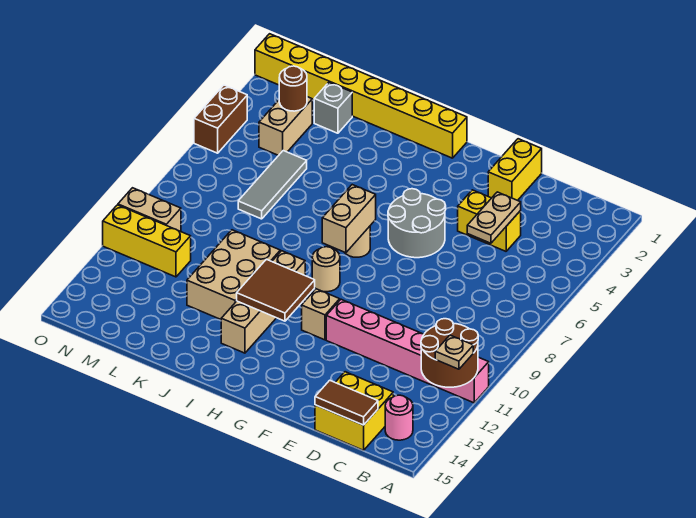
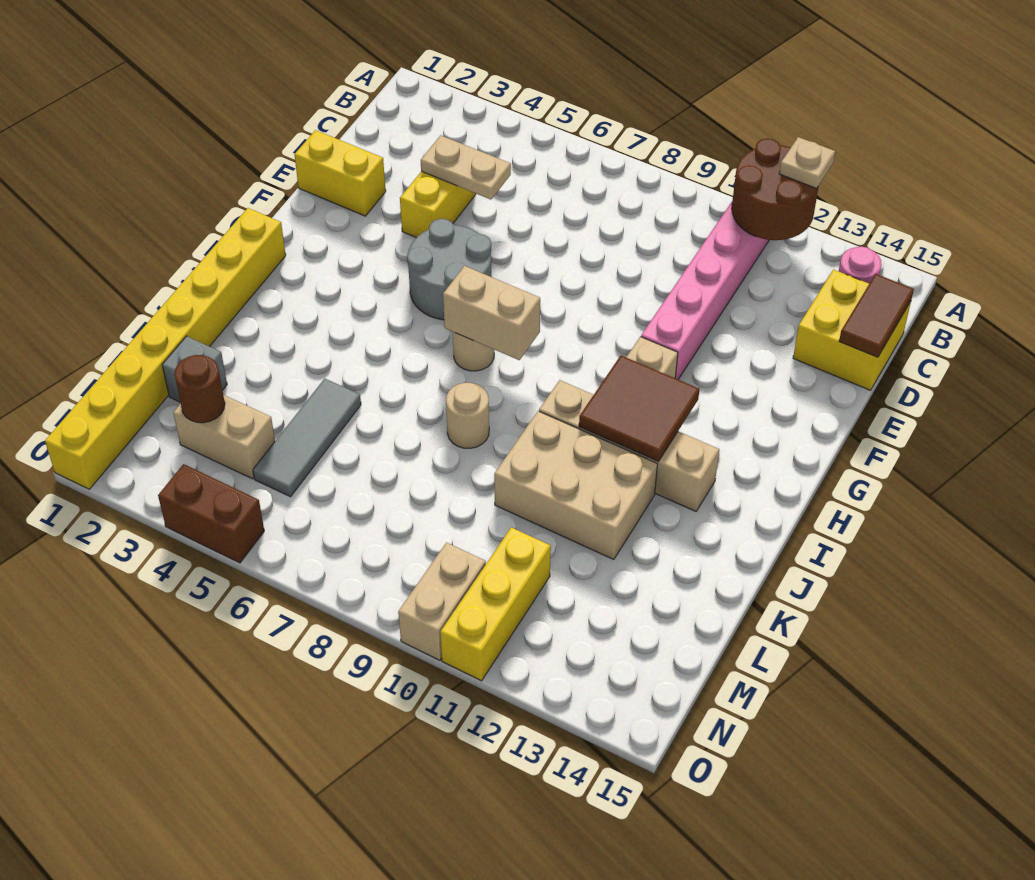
tan round brick H9 level 1 -> tan round brick J8 level 1
grey tile L5:L7 level 1 -> grey tile K5:M5 level 1

